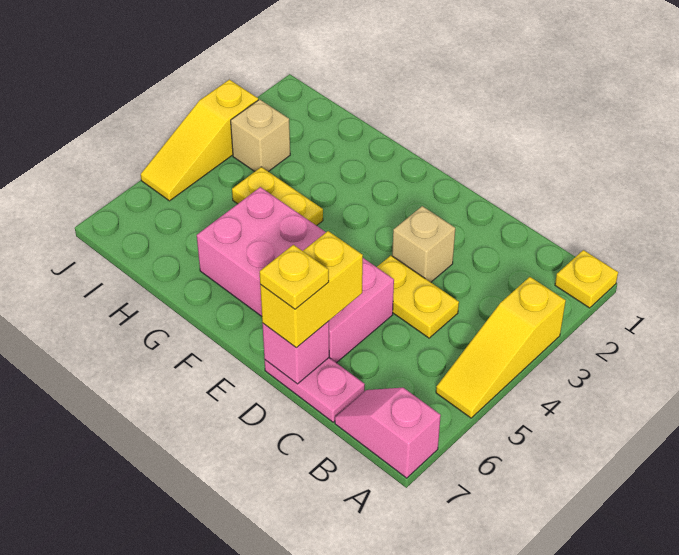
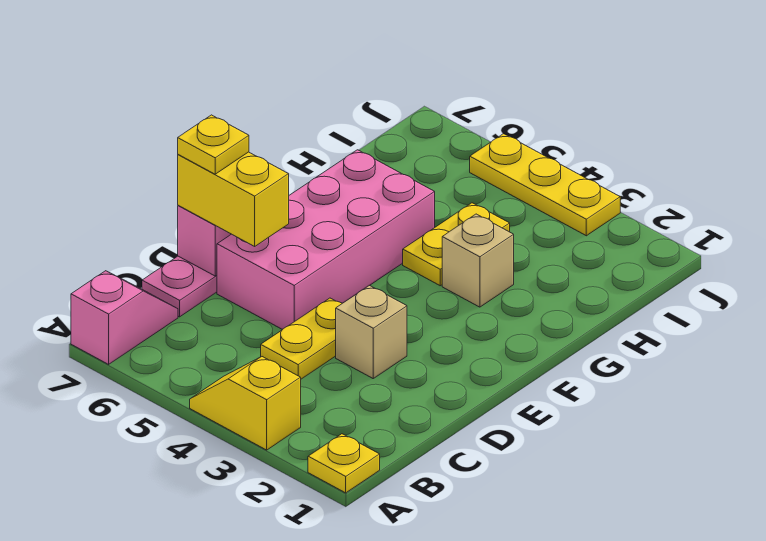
yellow slope A3:A5 level 1 top 3 -> yellow slope A3:A4 level 1 top 3
tan brick I3 level 1 -> tan brick G3 level 1
yellow slope J3:J5 level 1 top 3 -> yellow plate J3:J5 level 1

